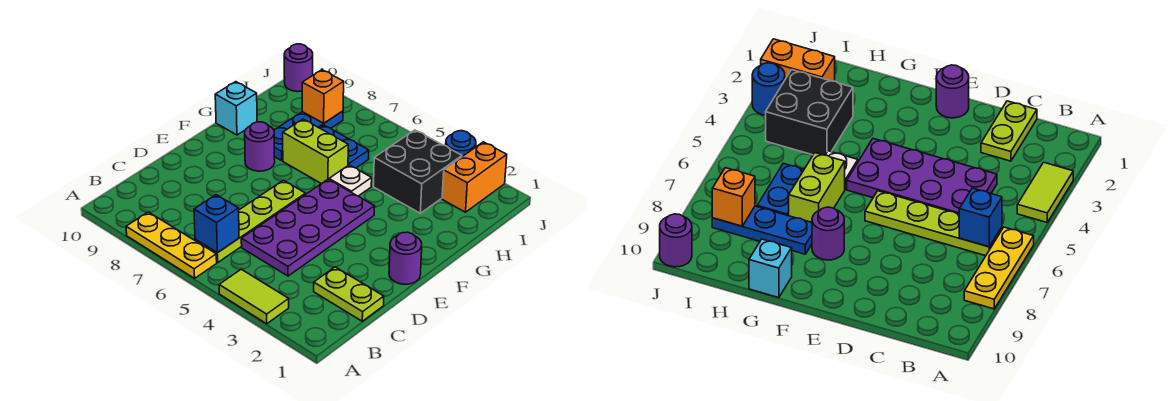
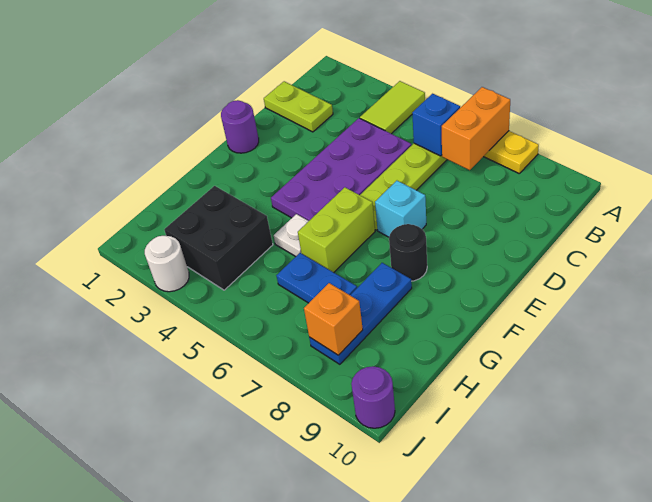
lime tile A3:A4 level 1 -> lime tile A4:B4 level 1
purple round brick F8 level 1 -> black round brick F8 level 1
lime brick G6:G7 level 1 -> lime brick F6:G6 level 1
cyan brick G10 level 1 -> cyan brick E7 level 1
orange brick I2:J2 level 1 -> orange brick A7:B7 level 2
blue round brick J3 level 1 -> white round brick J3 level 1

